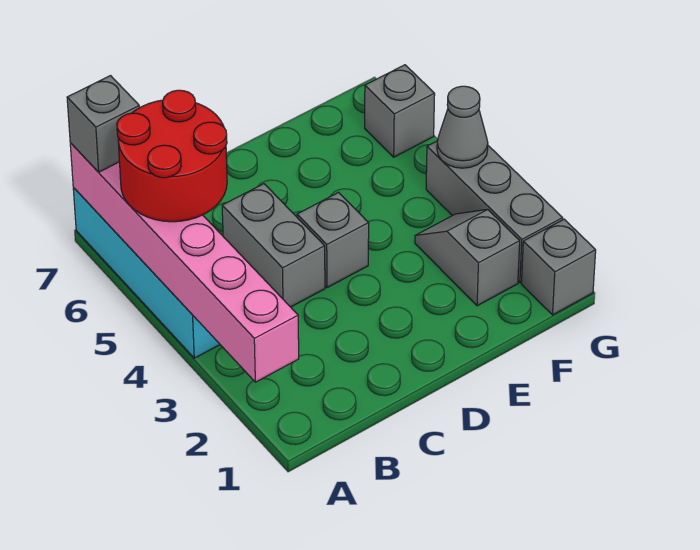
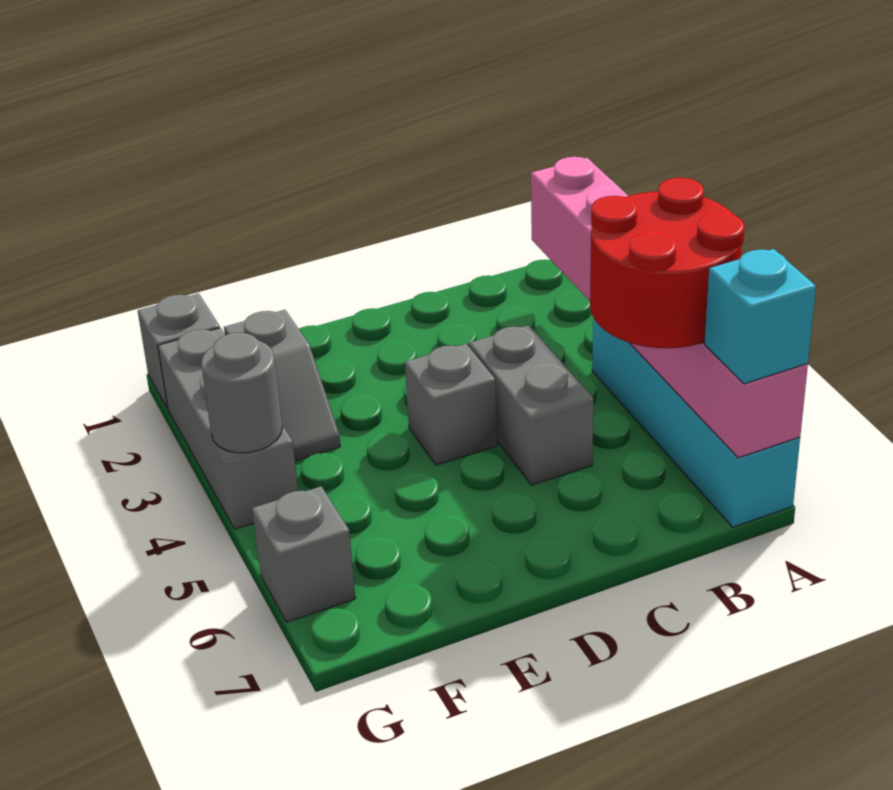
grey brick A7 level 3 -> cyan brick A7 level 3
grey cone G4 level 2 -> grey round brick G4 level 2

